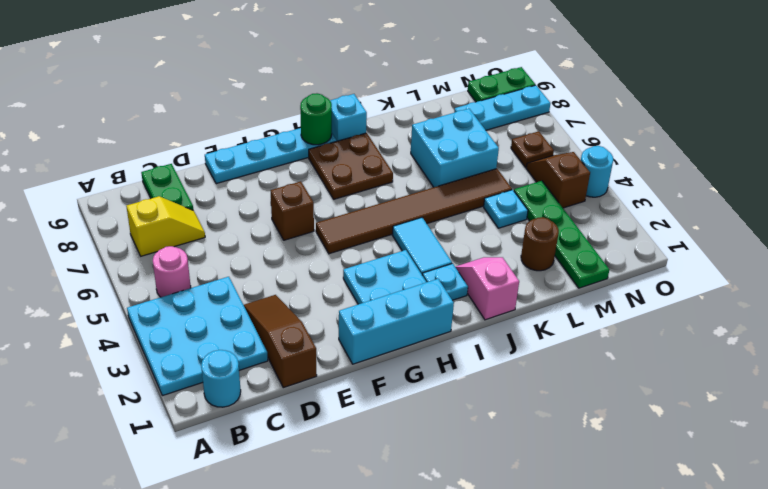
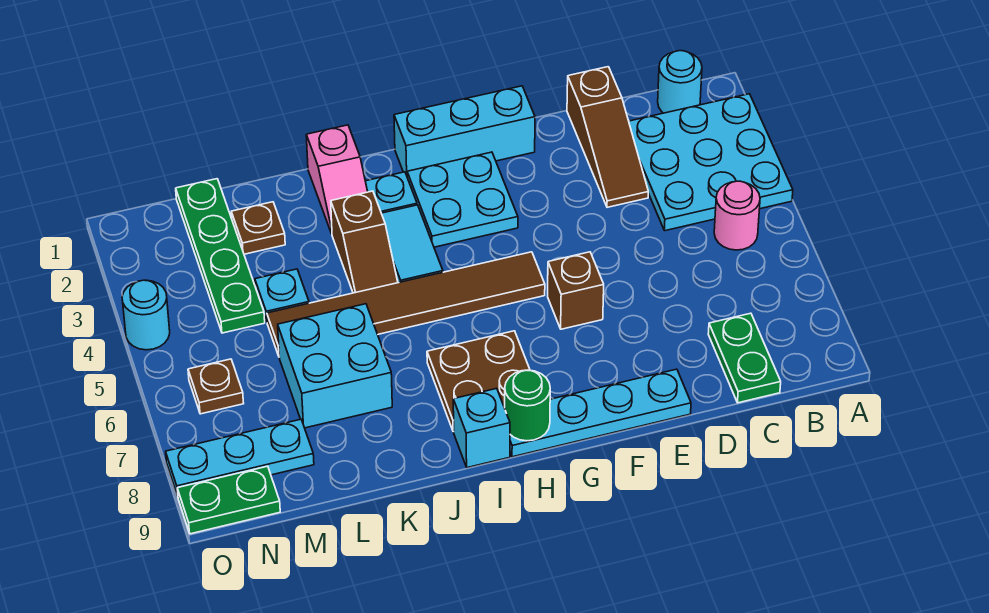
yellow slope B7:C7 level 1 top B -> none
brown round brick L2 level 1 -> brown plate L2 level 1
brown slope N4:N5 level 1 top 4 -> brown slope J3:J4 level 1 top 3

